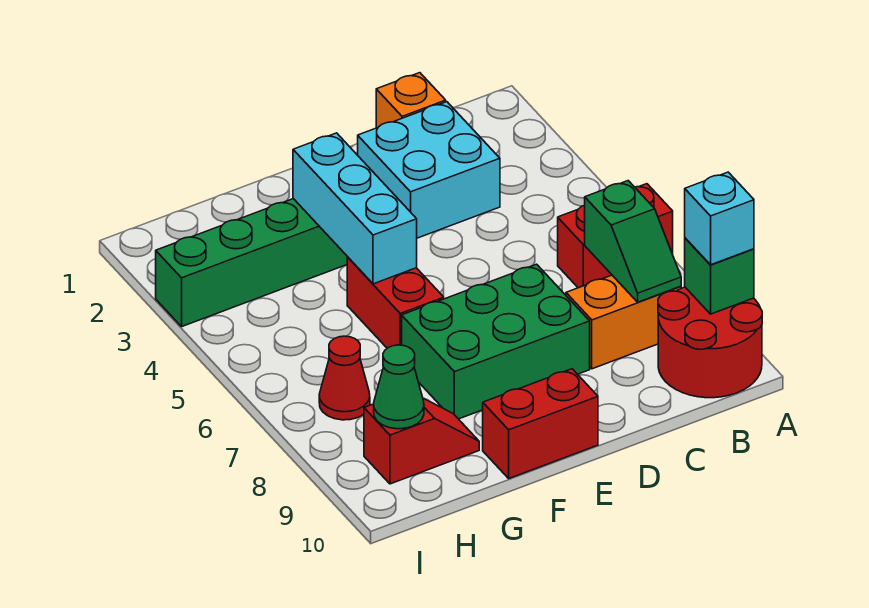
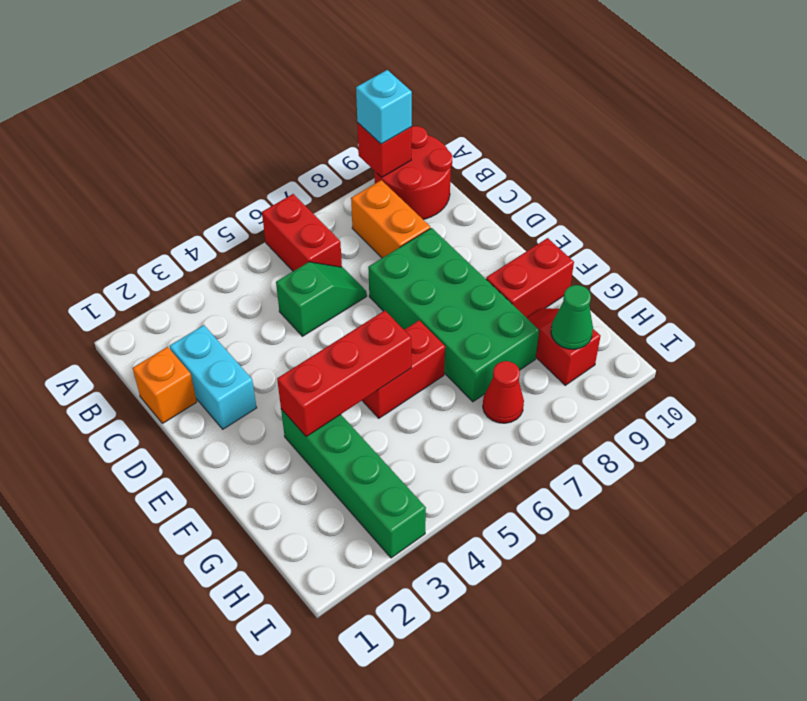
green brick A9 level 2 -> red brick A9 level 2
green slope B7:B8 level 2 top 7 -> green slope C5:C6 level 1 top 5
cyan brick C2:D3 level 1 -> cyan brick C2:D2 level 1
green brick D7:F8 level 1 -> green brick D7:G8 level 1
red brick E10:F10 level 1 -> red brick F9:F10 level 1
cyan brick F3:F5 level 2 -> red brick F3:F5 level 2

